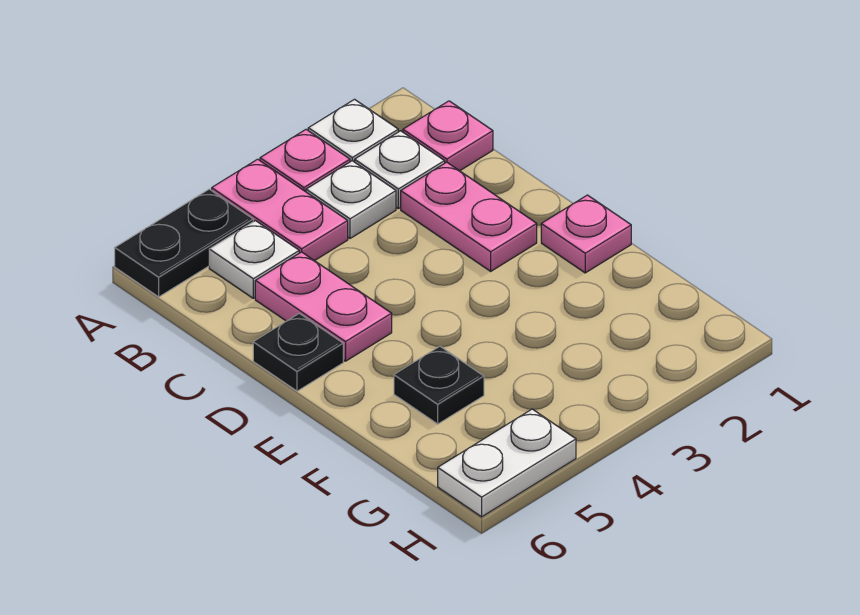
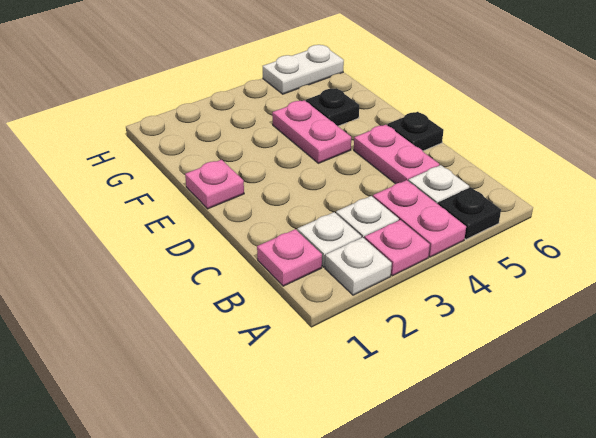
black plate A5:A6 level 1 -> black plate A5 level 1
pink plate C2:D2 level 1 -> pink plate E4:F4 level 1

